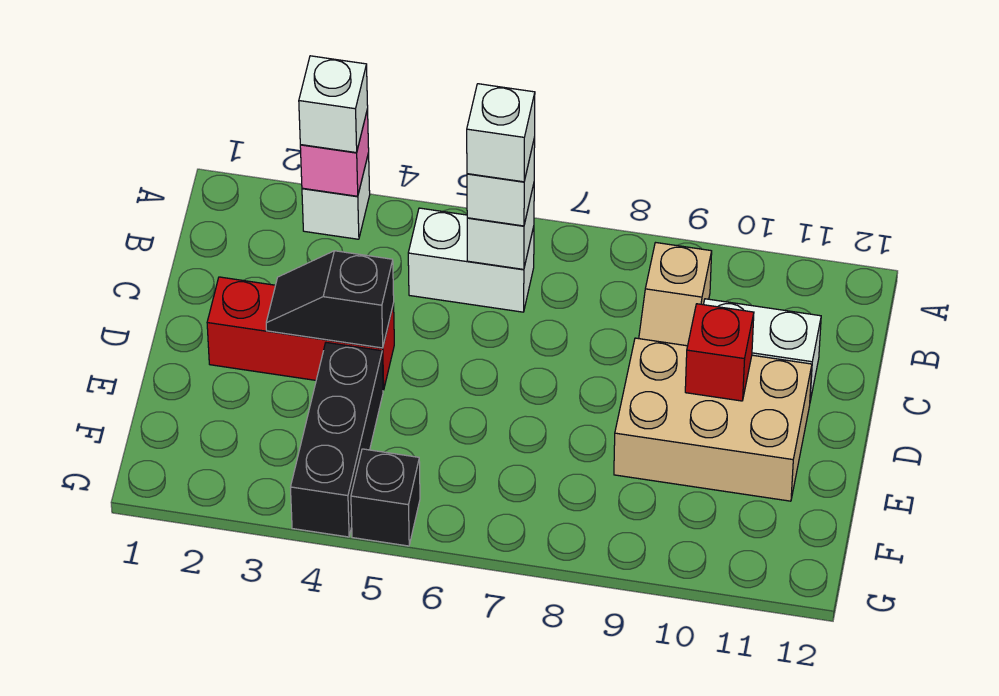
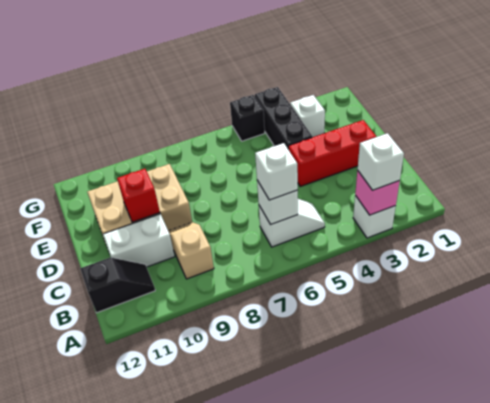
white brick B5:B6 level 1 -> white slope B5:B6 level 1 top 6
white brick B6 level 4 -> white brick F3 level 1
black slope D3:D4 level 2 top 4 -> black slope B11:B12 level 1 top 12

